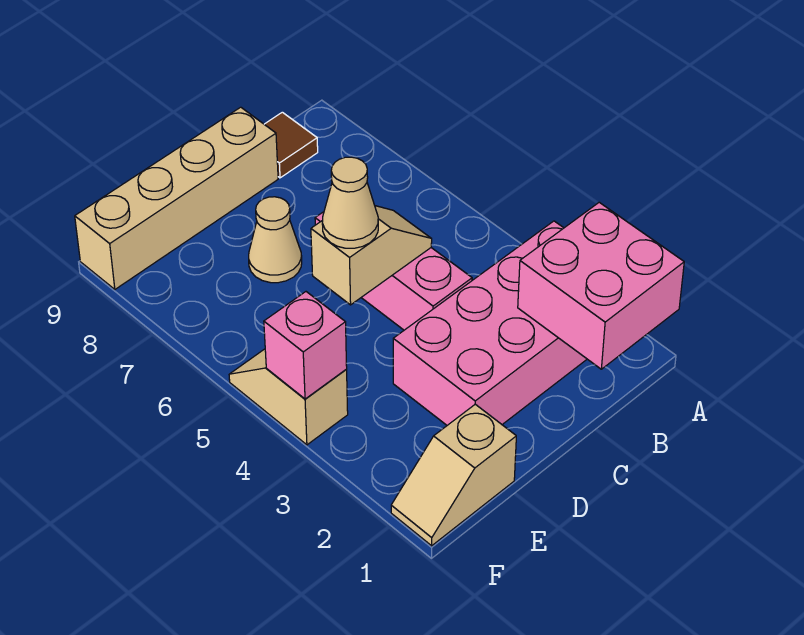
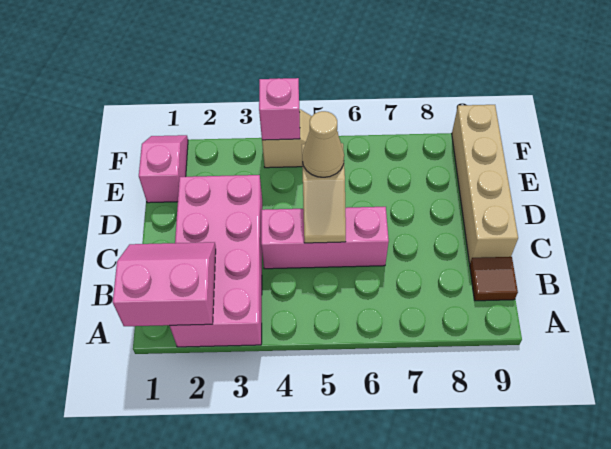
pink brick A1:B2 level 2 -> pink slope A1:B2 level 2 top A
tan cone D7 level 1 -> none
tan slope E1:F1 level 1 top E -> pink slope E1:F1 level 1 top E

